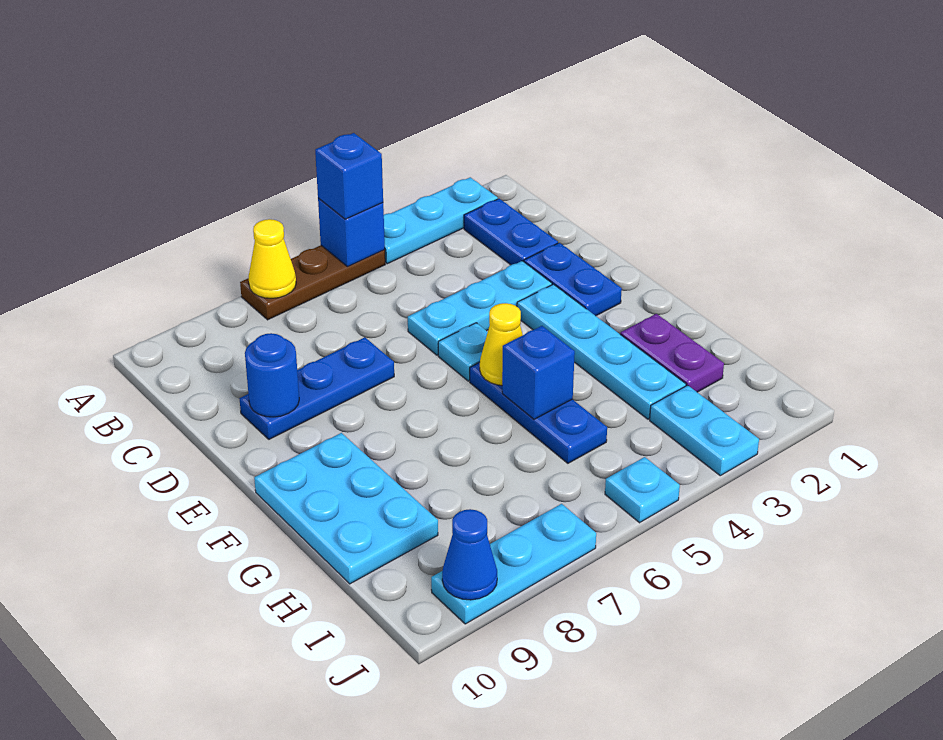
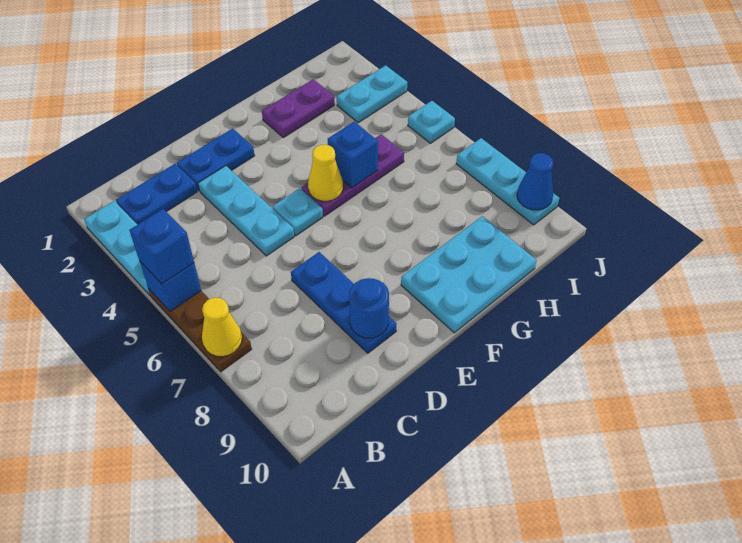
cyan plate E3:H3 level 1 -> none
blue plate F5:H5 level 1 -> purple plate F5:H5 level 1

